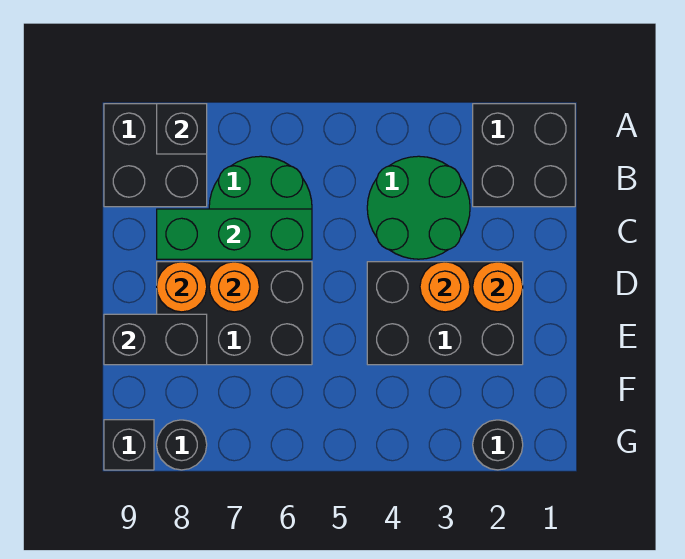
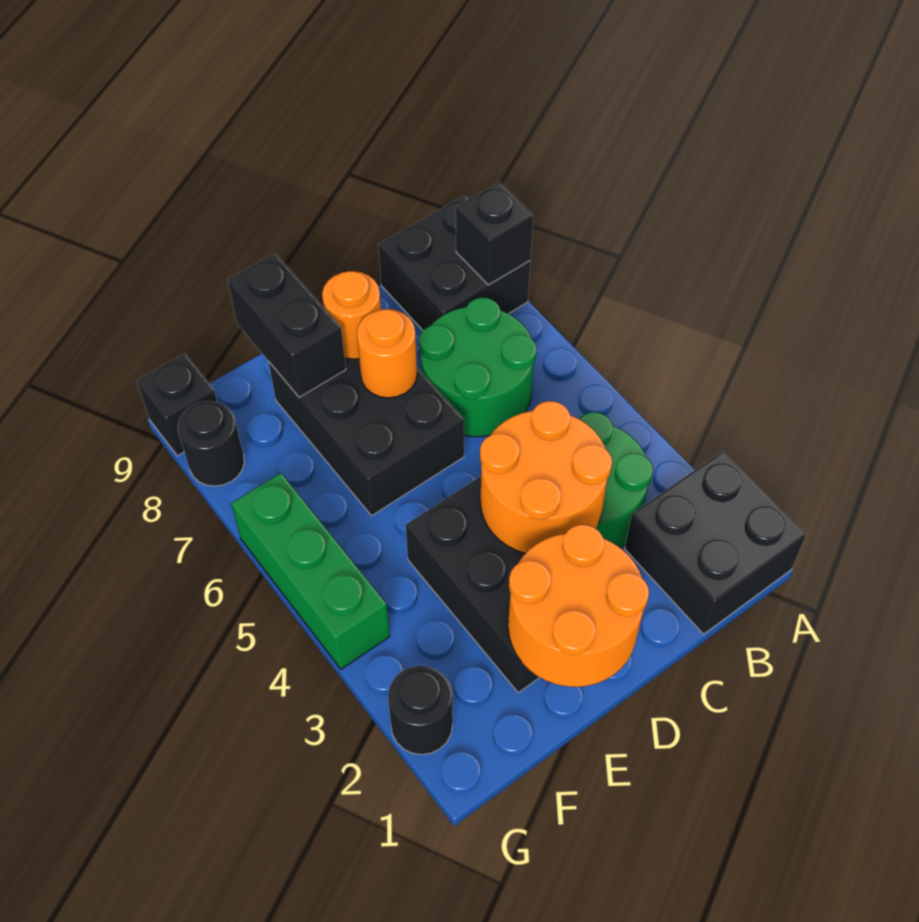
green brick C6:C8 level 2 -> green brick G4:G6 level 1
orange round brick D2 level 2 -> orange round brick D1:E2 level 2
orange round brick D3 level 2 -> orange round brick C3:D4 level 2

